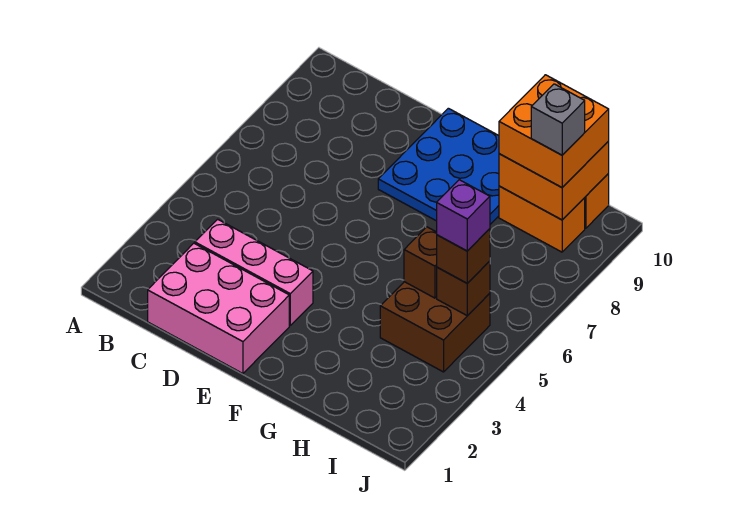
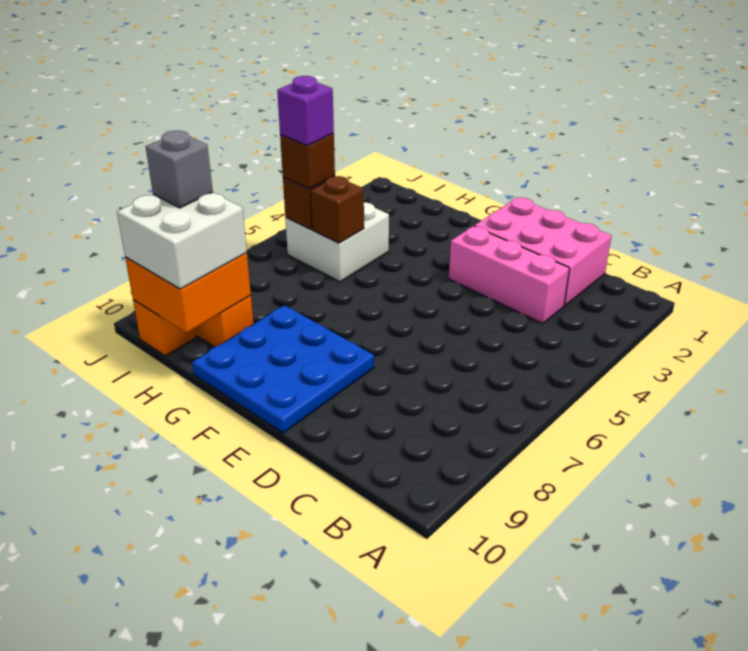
brown brick H4:I5 level 1 -> white brick H4:I5 level 1
orange brick H9:I10 level 3 -> white brick H9:I10 level 3

